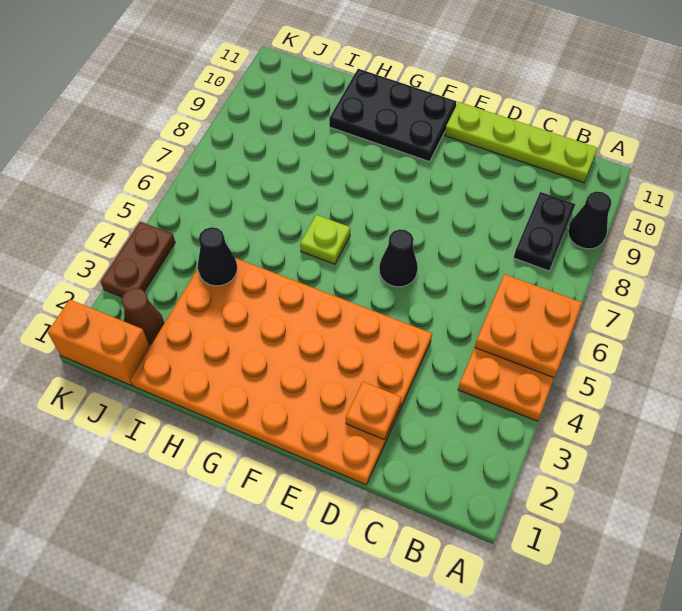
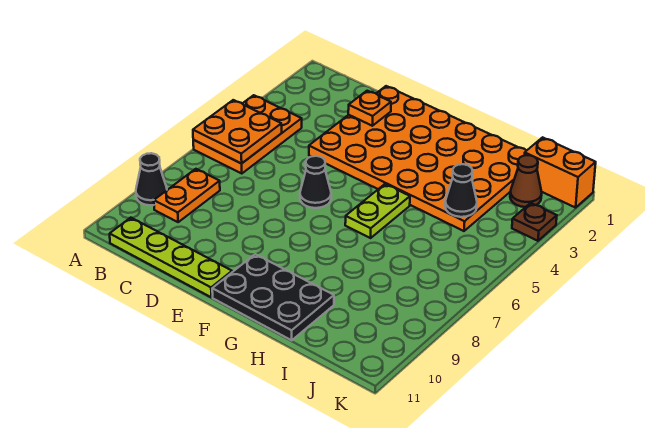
black plate B8:B9 level 1 -> orange plate B8:B9 level 1
lime plate G6 level 1 -> lime plate G5:G6 level 1
brown plate K3:K4 level 1 -> brown plate K3 level 1

